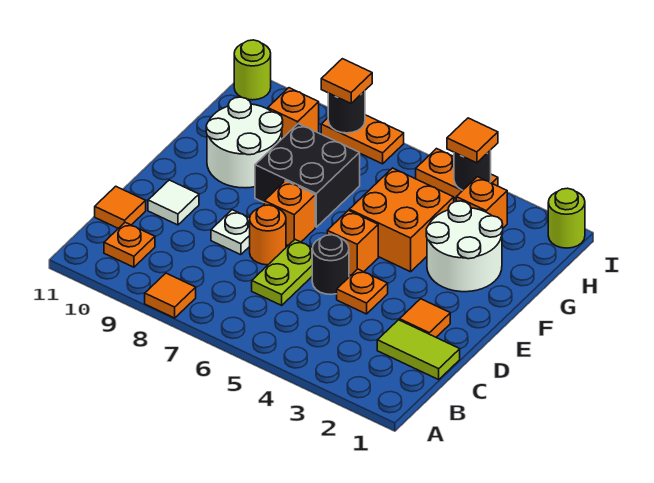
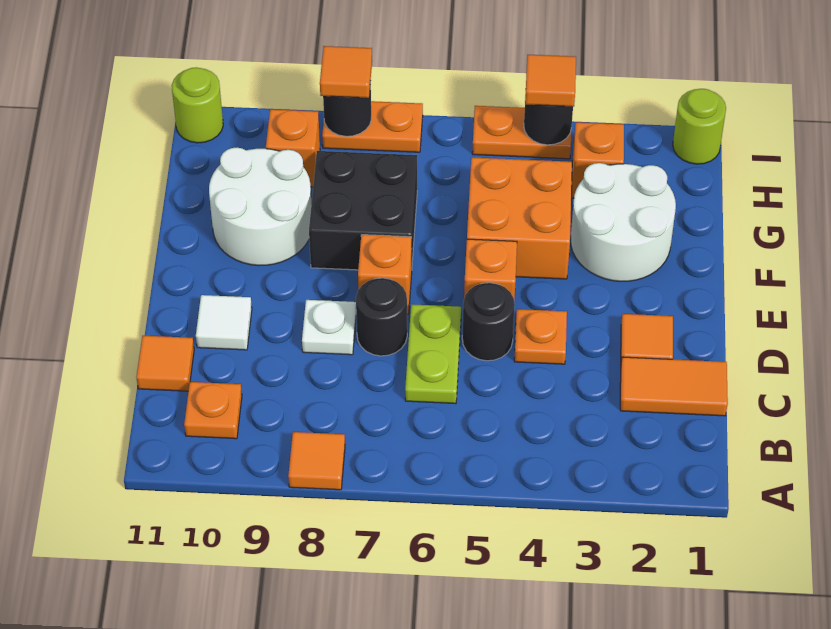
lime tile C1:C2 level 1 -> orange tile C1:C2 level 1
orange round brick D7 level 1 -> black round brick D7 level 1

